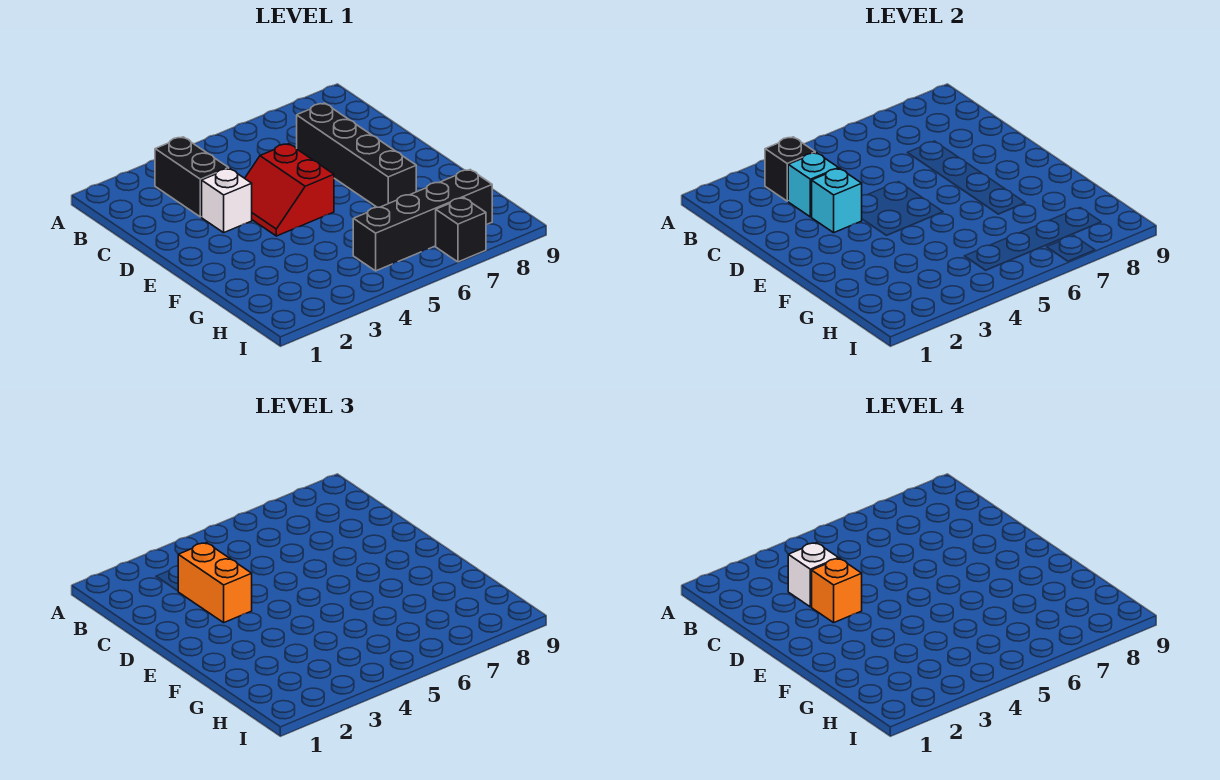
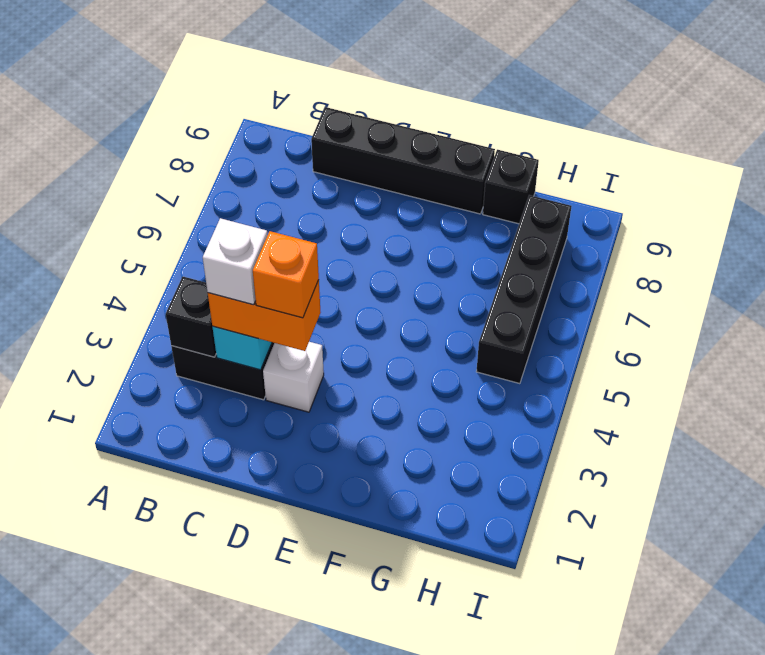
black brick C7:F7 level 1 -> black brick C9:F9 level 1
cyan brick D3 level 2 -> none
red slope D4:E5 level 1 top 5 -> none
black brick I7 level 1 -> black brick G9 level 1

